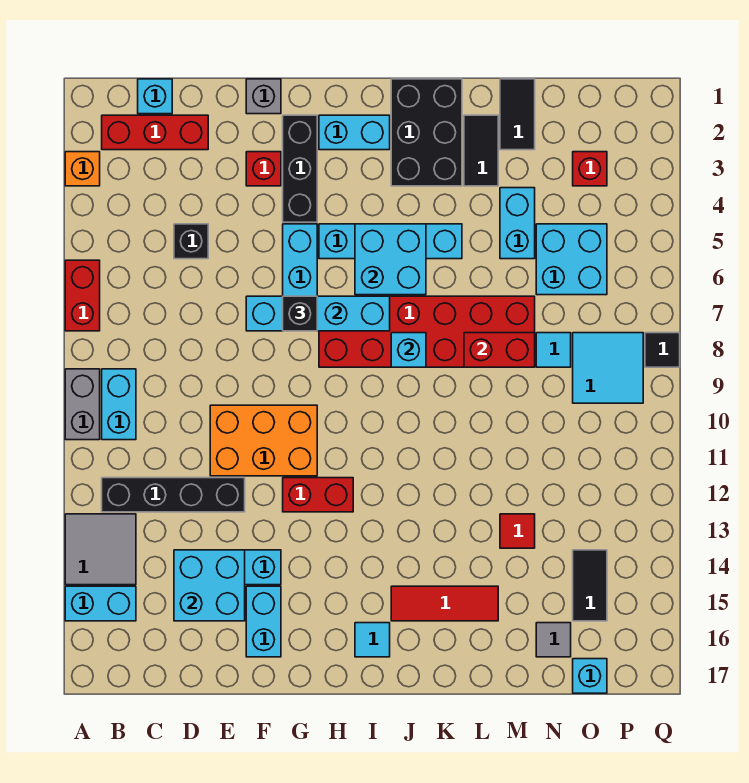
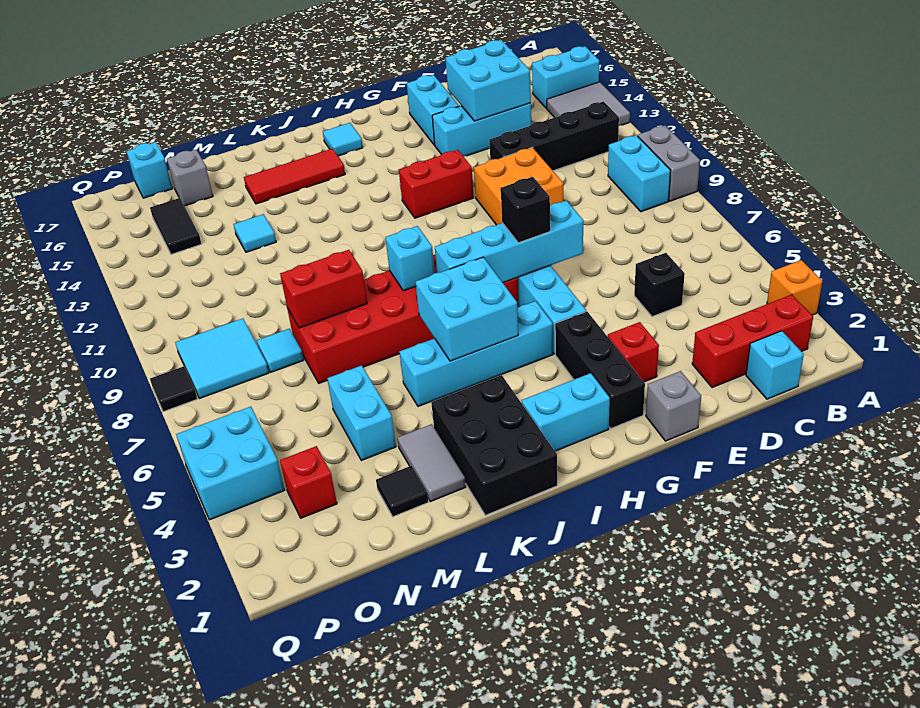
red brick A6:A7 level 1 -> none
orange brick E10:G11 level 1 -> orange brick E10:F11 level 1
black tile L2:L3 level 1 -> grey tile L2:L3 level 1
black tile M1:M2 level 1 -> black tile M2 level 1
red tile M13 level 1 -> cyan tile M13 level 1
cyan brick N5:O6 level 1 -> cyan brick P4:Q5 level 1
grey tile N16 level 1 -> grey brick N16 level 1

